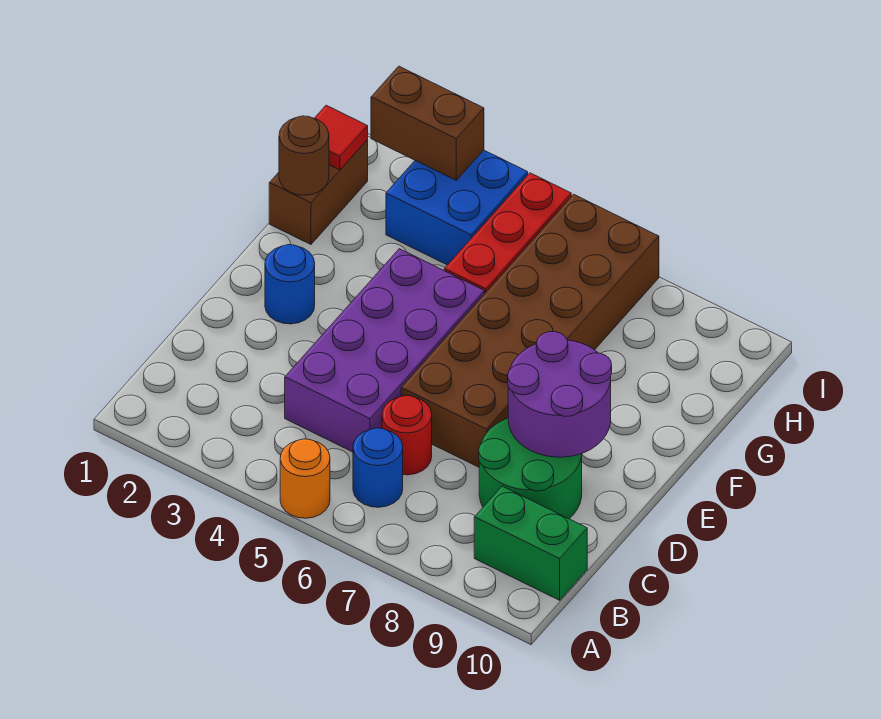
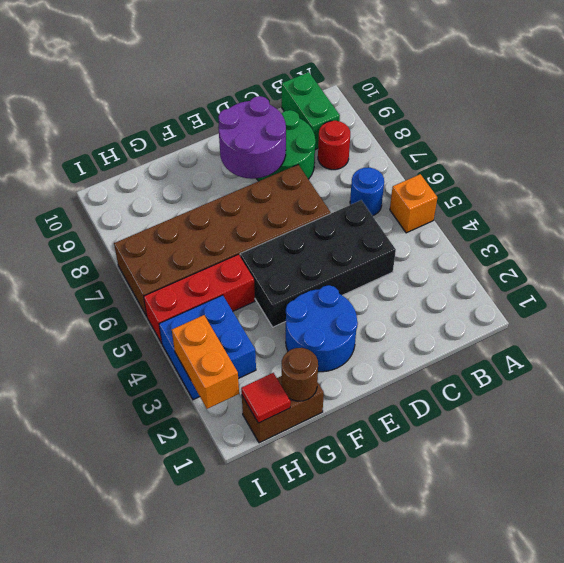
orange round brick A5 level 1 -> orange brick A5 level 1
purple brick C4:F5 level 1 -> black brick C4:F5 level 1
red round brick C6 level 1 -> red round brick B8 level 1
blue round brick E2 level 1 -> blue round brick E2:F3 level 1
brown brick I2:I3 level 2 -> orange brick I2:I3 level 2

